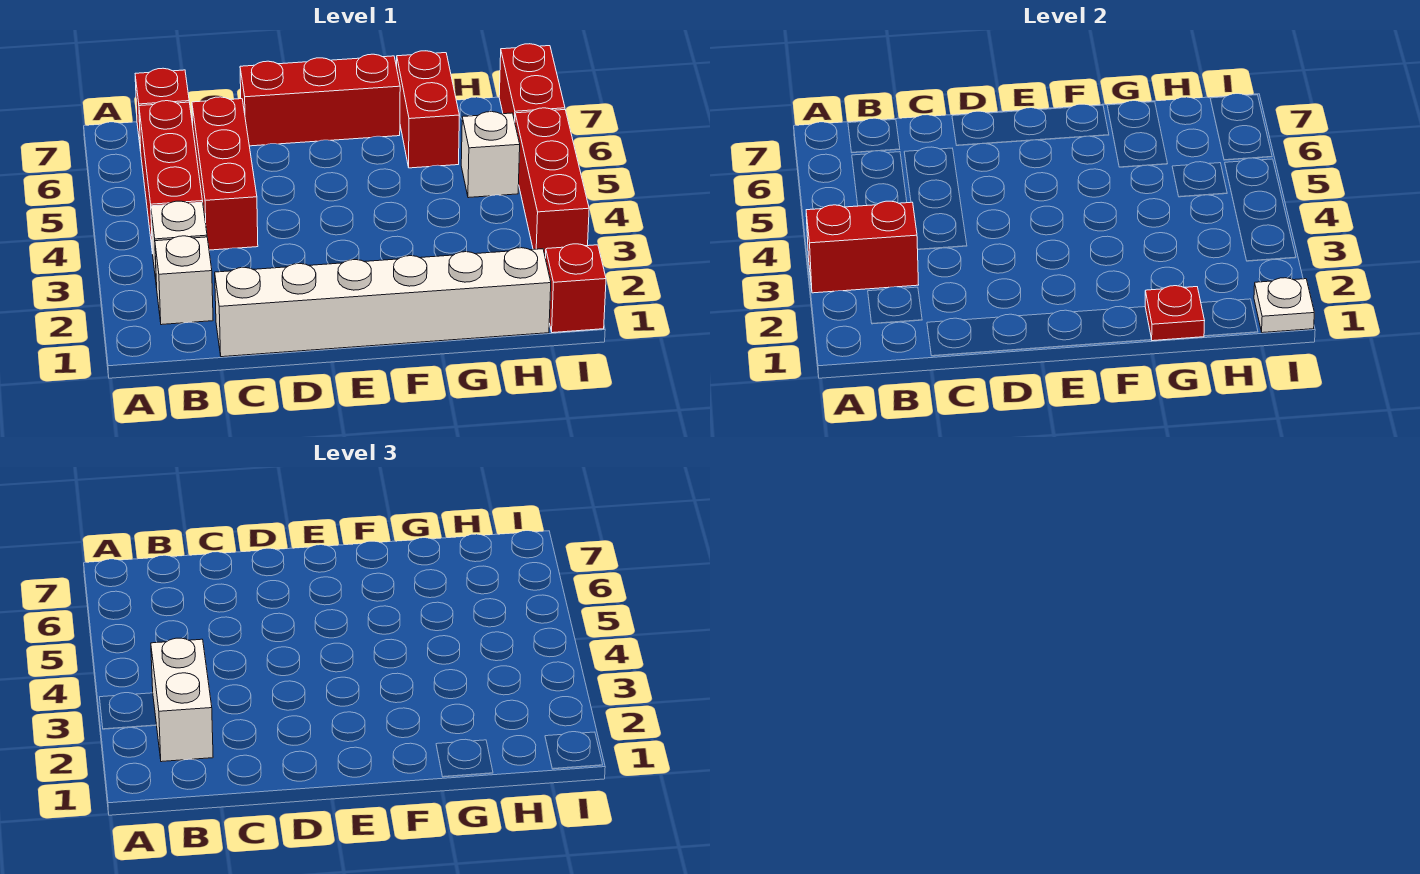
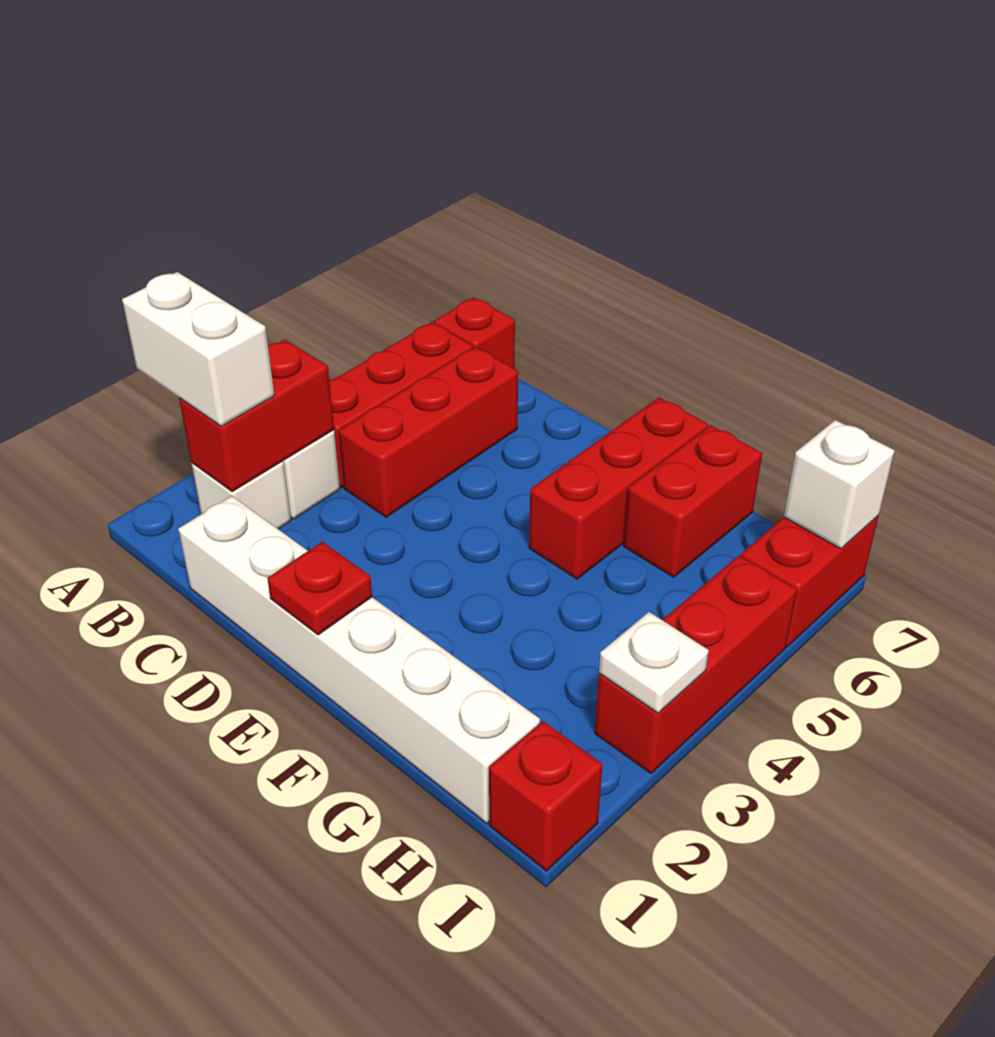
red brick A3:B3 level 2 -> red brick B2:B3 level 2
white brick B2:B3 level 3 -> white brick A2:B2 level 3
red brick D7:F7 level 1 -> red brick F5:F7 level 1
red plate G1 level 2 -> red plate E1 level 2
white brick H5 level 1 -> white brick I7 level 2
white plate I1 level 2 -> white plate I3 level 2

